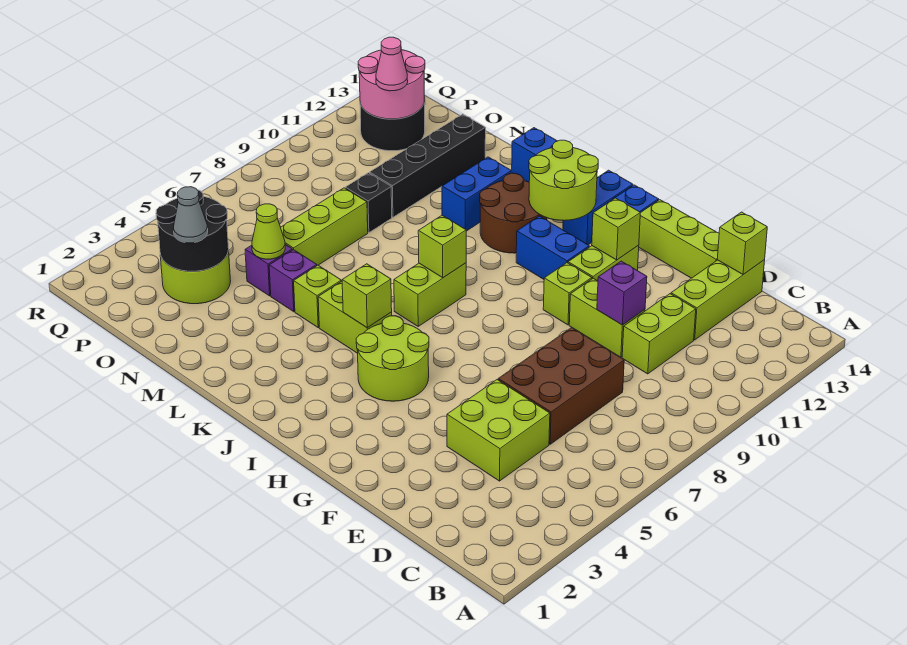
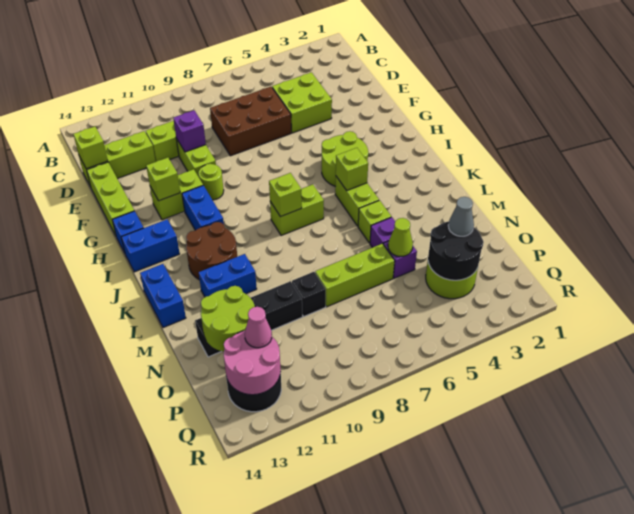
lime brick G10 level 1 -> lime round brick G10 level 1
lime round brick I12:J13 level 2 -> lime round brick N12:O13 level 2

